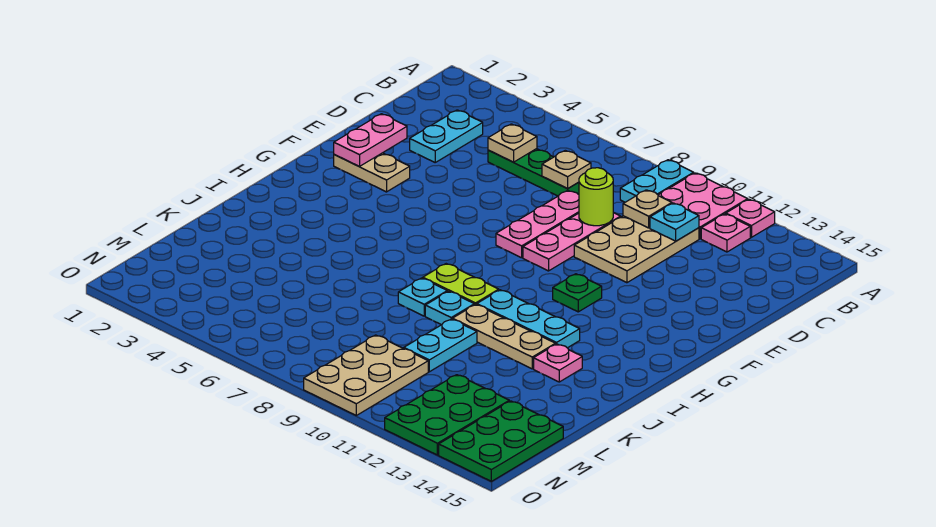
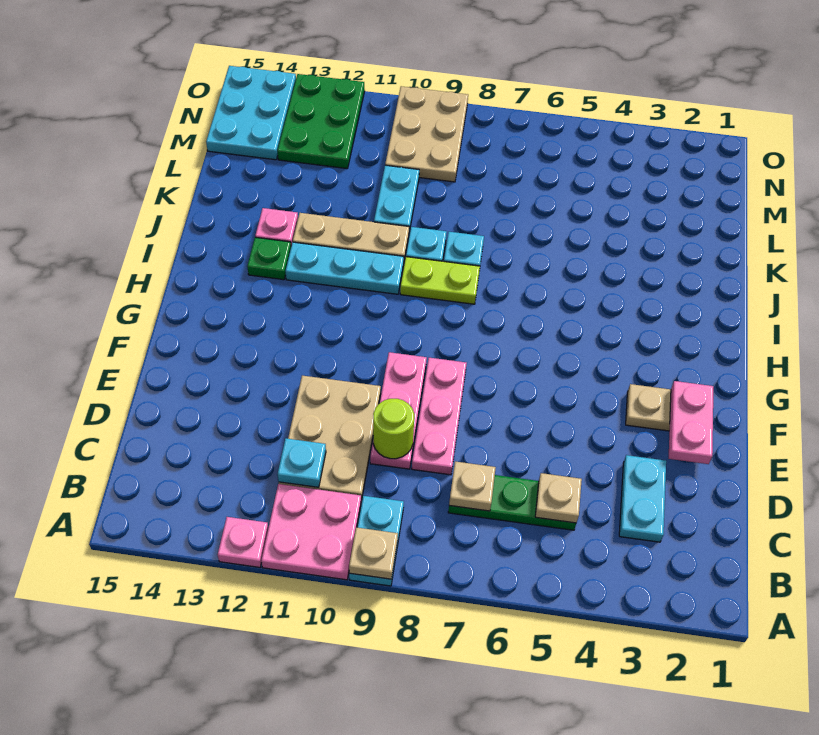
pink plate B12 level 1 -> none
tan plate C10 level 2 -> tan plate A9 level 2
green plate G11 level 1 -> green plate I13 level 1
green plate M14:O15 level 1 -> cyan plate M14:O15 level 1

